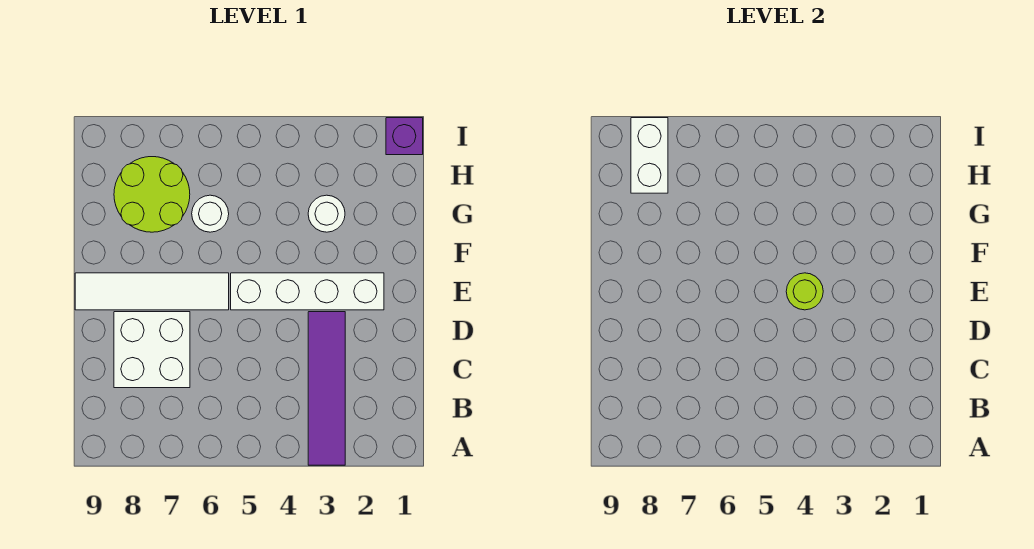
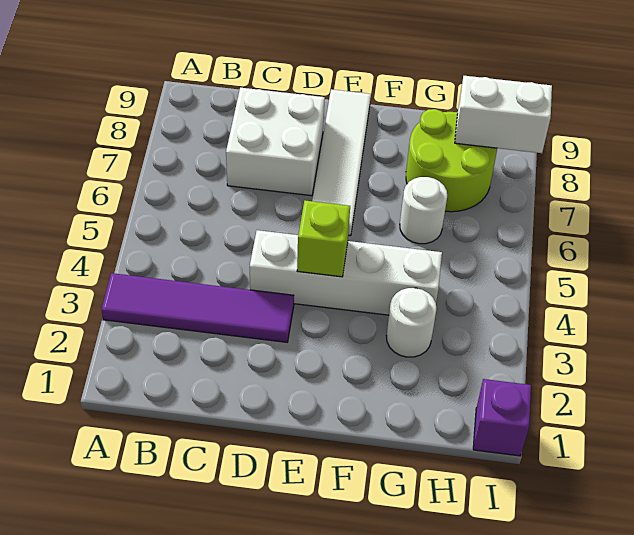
white brick E2:E5 level 1 -> white brick D4:G4 level 1
lime round brick E4 level 2 -> lime brick E4 level 2

